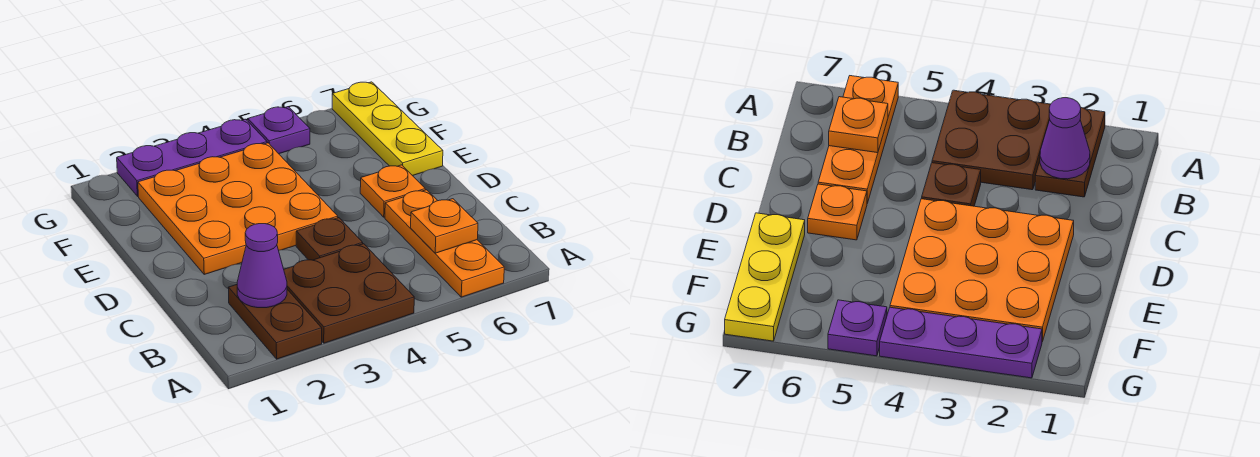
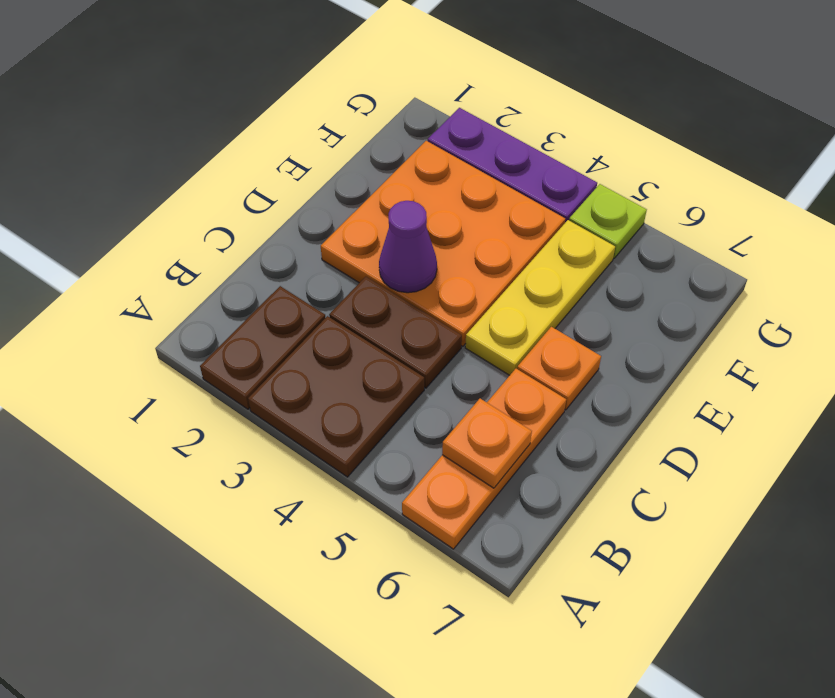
purple cone B2 level 2 -> purple cone D3 level 2
brown plate C4 level 1 -> brown plate C3:C4 level 1
yellow plate E7:G7 level 1 -> yellow plate D5:F5 level 1
purple plate G5 level 1 -> lime plate G5 level 1

